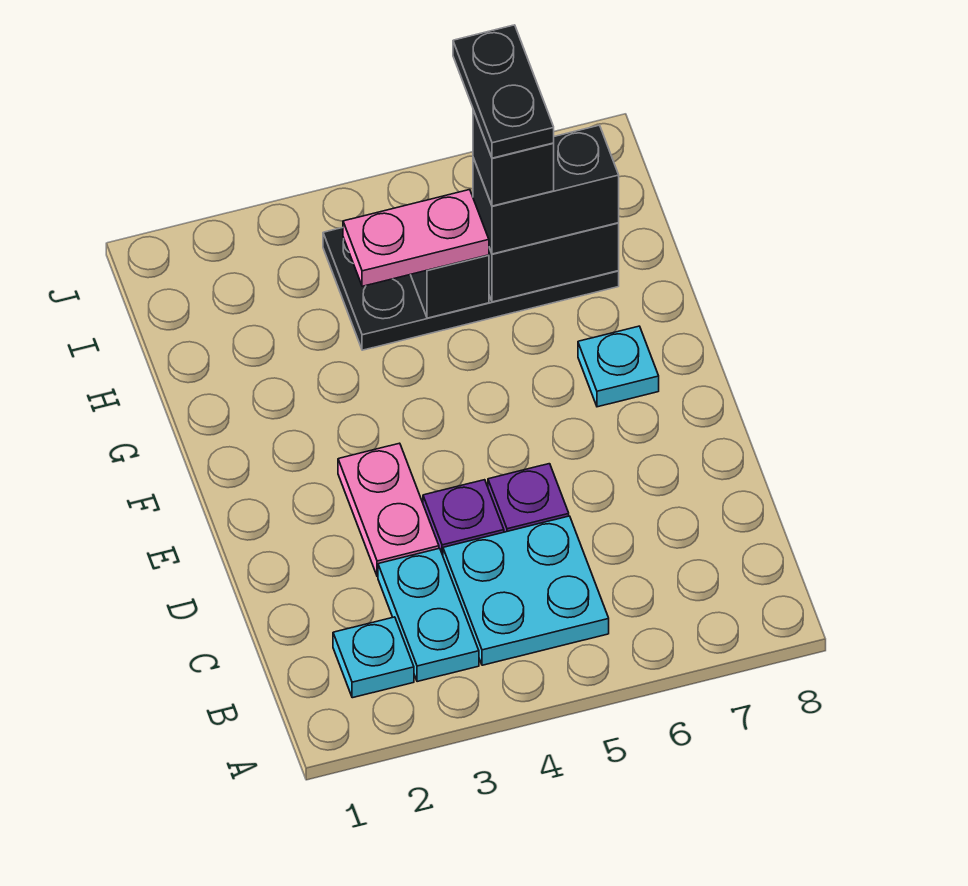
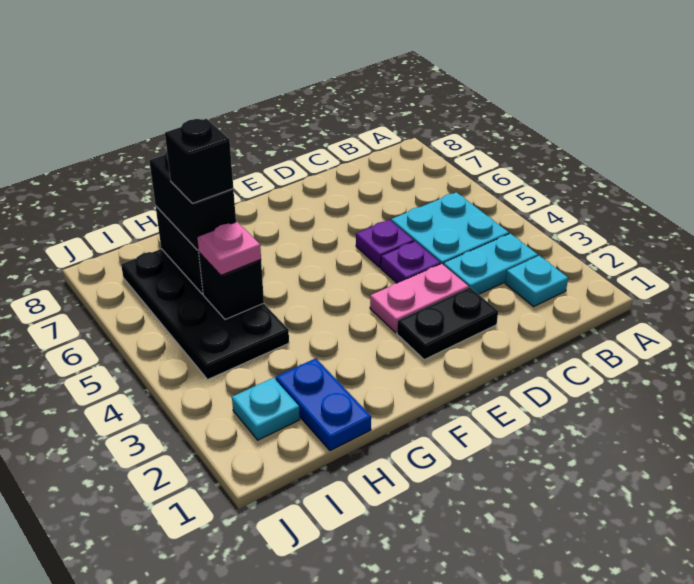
cyan plate F7 level 1 -> cyan plate I2 level 1
none -> blue plate H1:H2 level 1
pink plate H4:H5 level 3 -> pink plate H5 level 3
black plate H6:I6 level 5 -> black plate D2:E2 level 1

